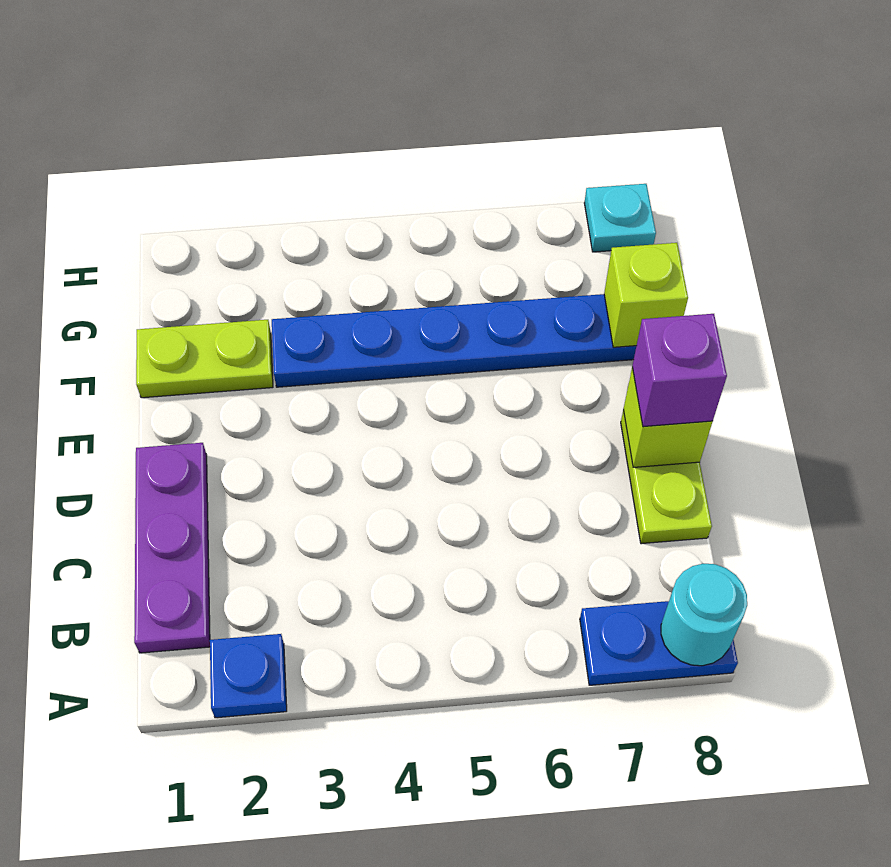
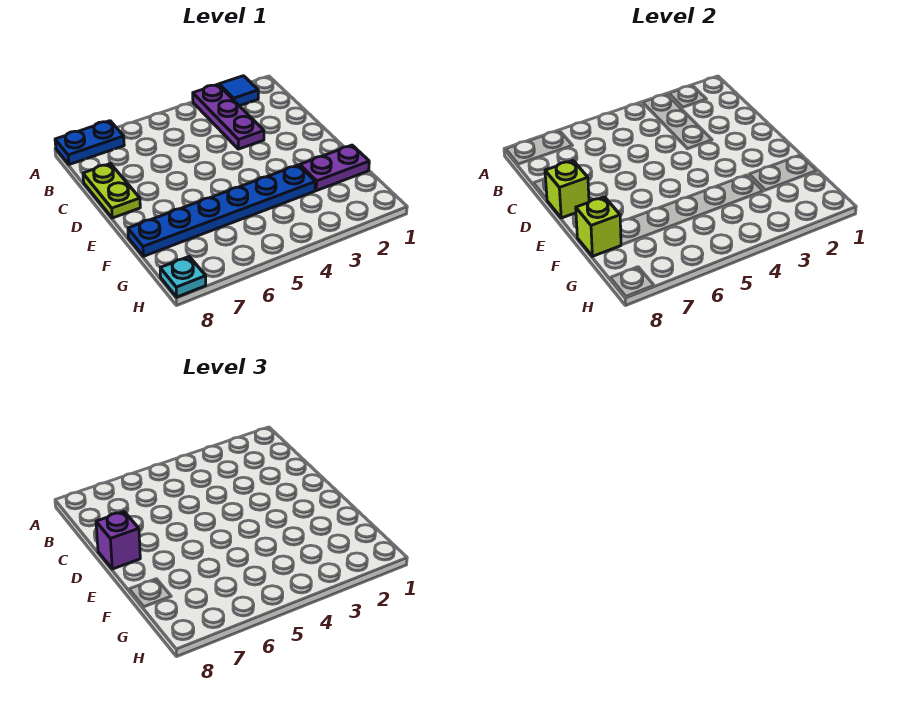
blue plate A2 level 1 -> blue tile A2 level 1
cyan round brick A8 level 2 -> none
purple plate B1:D1 level 1 -> purple plate A3:C3 level 1
lime plate F1:F2 level 1 -> purple plate F1:F2 level 1

